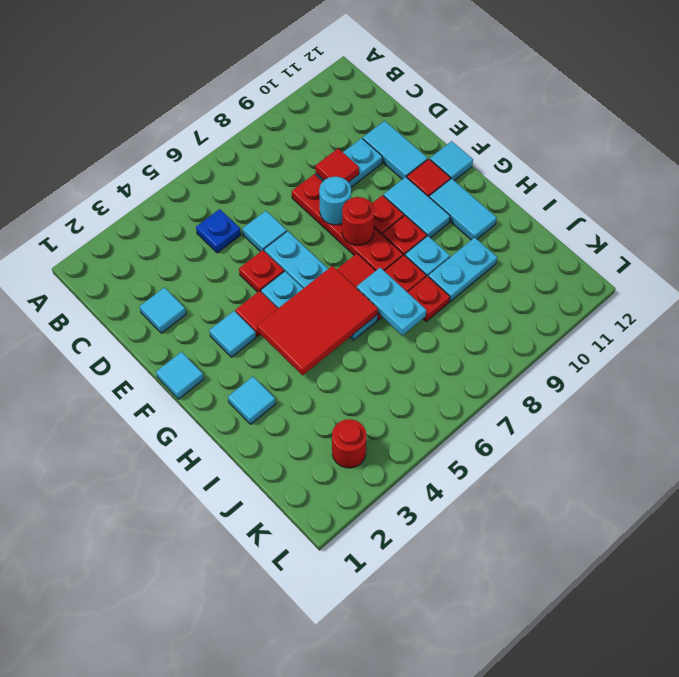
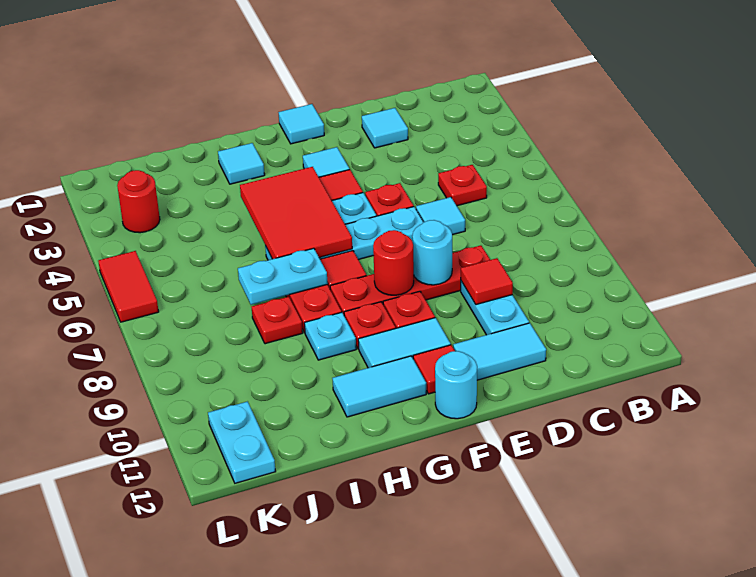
blue plate C5 level 1 -> red plate C5 level 1
cyan tile F12 level 1 -> cyan round brick F12 level 1
cyan plate I9:I10 level 1 -> cyan plate K11:K12 level 1
none -> red tile L5:L6 level 1

